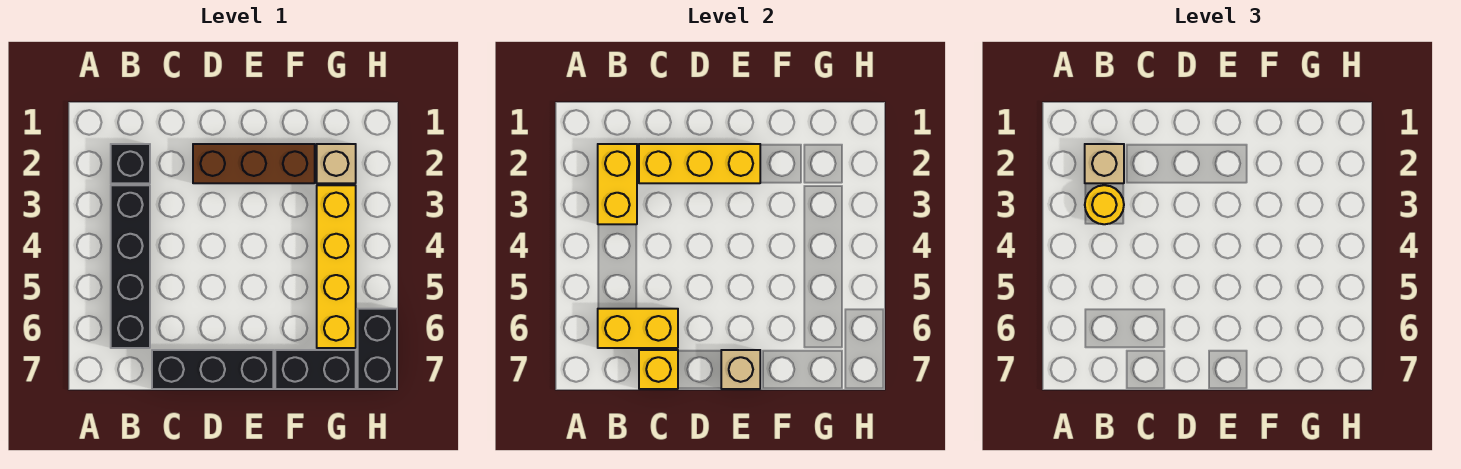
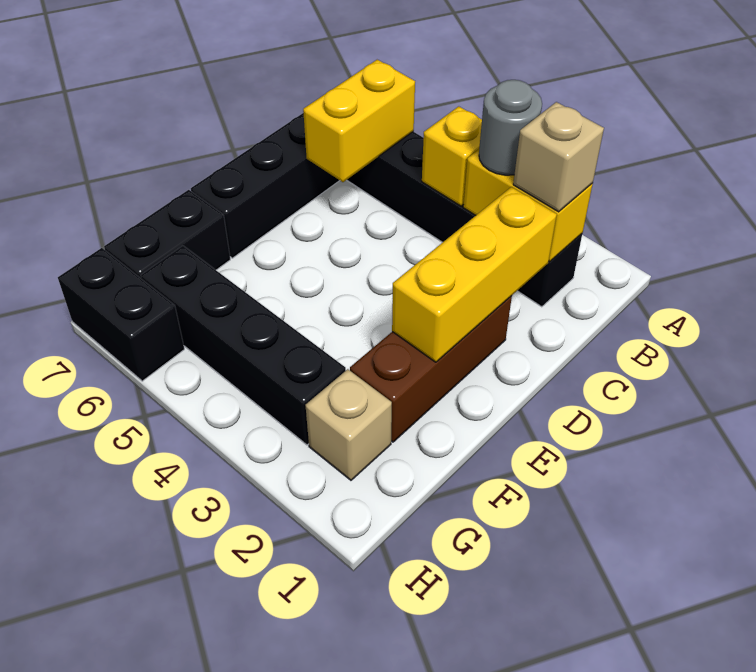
yellow round brick B3 level 3 -> grey round brick B3 level 3
yellow brick C7 level 2 -> yellow brick B4 level 2
tan brick E7 level 2 -> none
yellow brick G3:G6 level 1 -> black brick G3:G6 level 1

